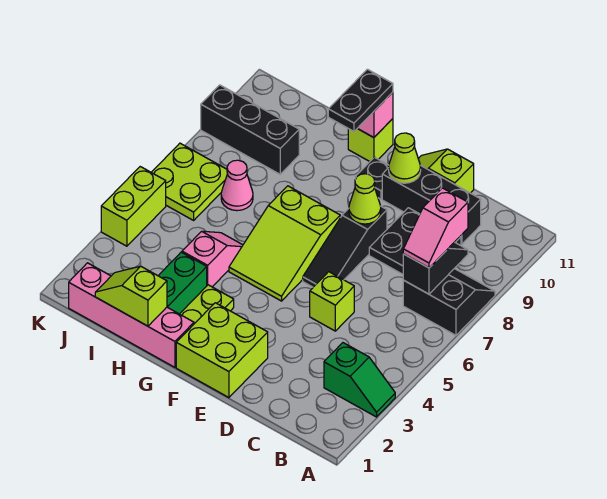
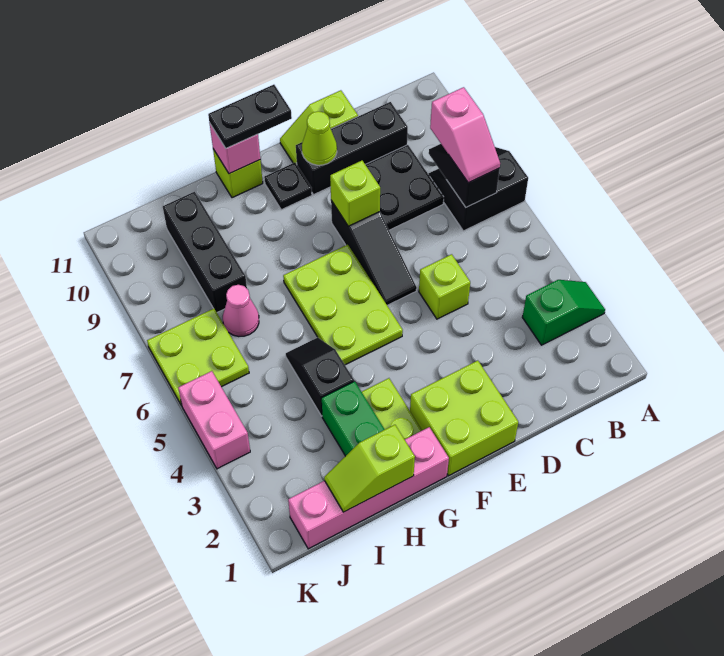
lime cone E8 level 2 -> lime brick E8 level 2
lime slope F5:G7 level 1 top 7 -> lime plate F5:G7 level 1
black plate G10:G11 level 3 -> black plate F11:G11 level 3
pink slope H4:H5 level 1 top 4 -> black slope H4:H5 level 1 top 4
black brick I9:K9 level 1 -> black brick I8:I10 level 1
lime brick K4:K5 level 1 -> pink brick K4:K5 level 1

